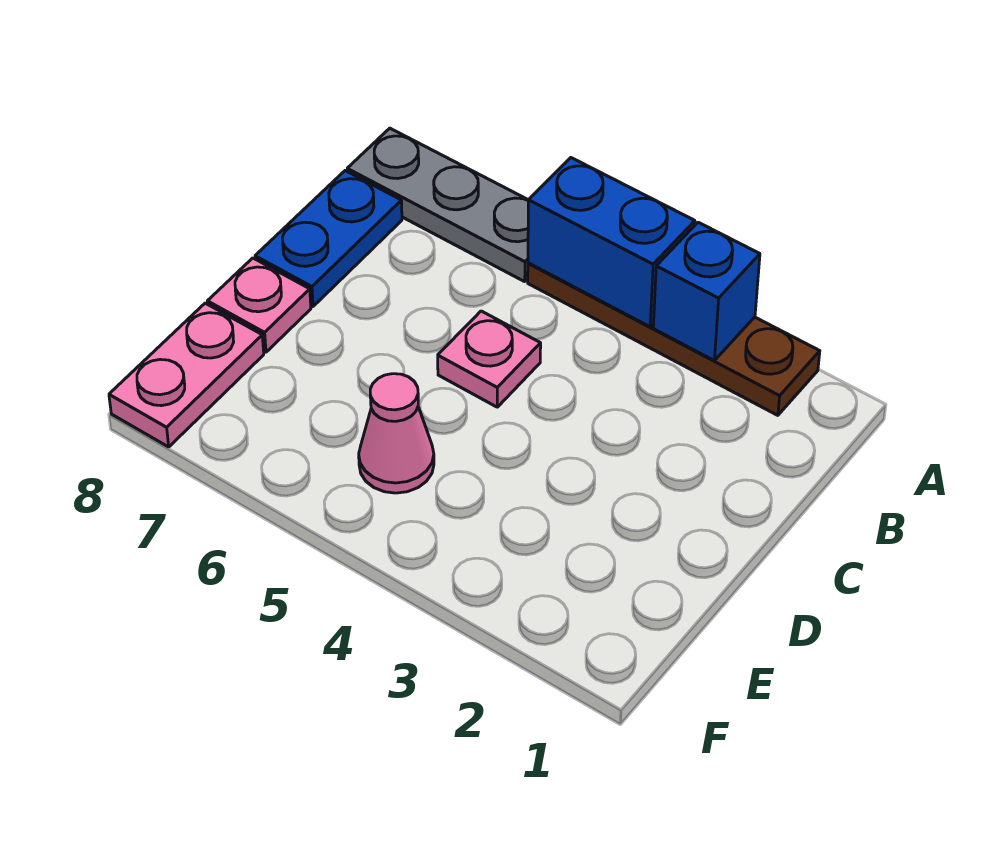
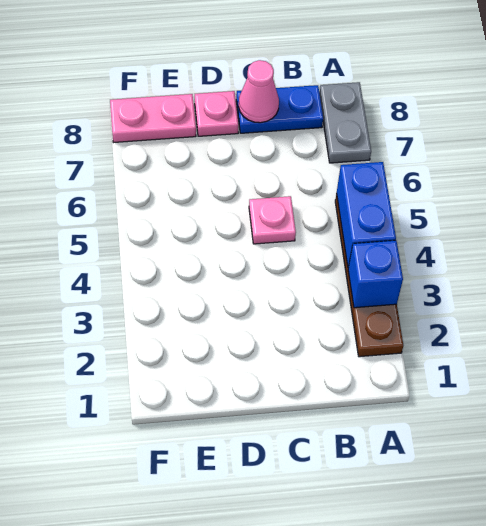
grey plate A6:A8 level 1 -> grey plate A7:A8 level 1
pink cone E5 level 1 -> pink cone C8 level 2

